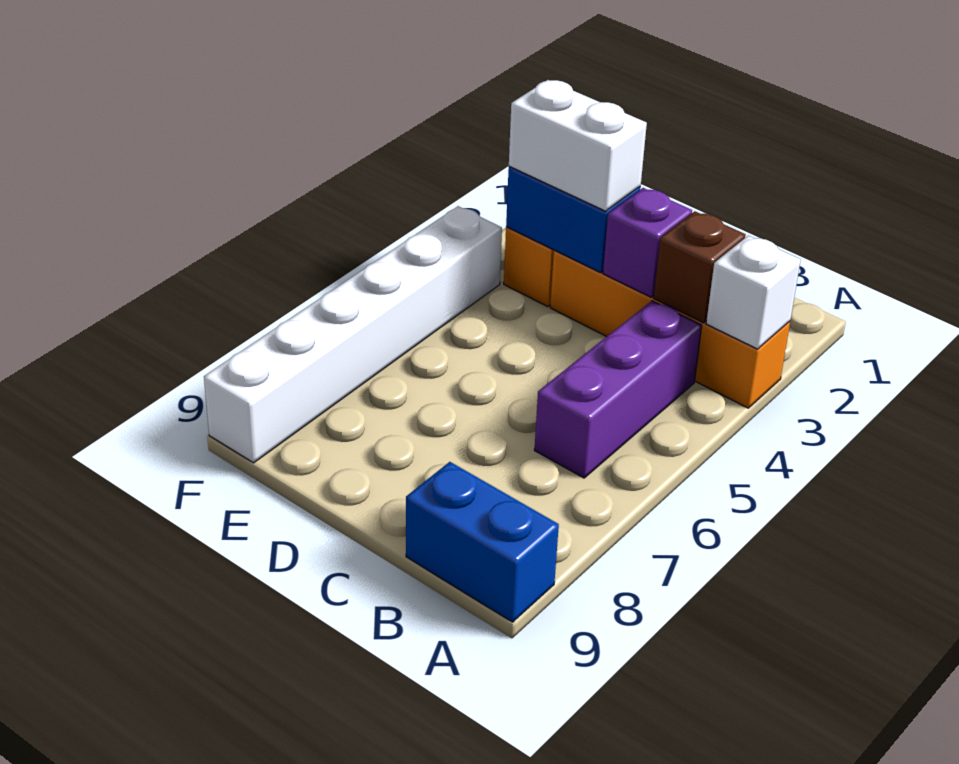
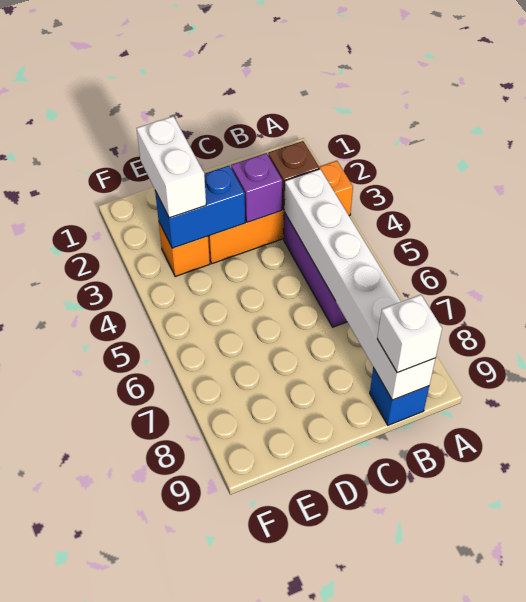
white brick A3 level 2 -> white brick B9 level 3
blue brick A9:B9 level 1 -> blue brick B9 level 1
white brick D3:E3 level 3 -> white brick E2:E3 level 3
white brick F4:F9 level 1 -> white brick B4:B9 level 2

